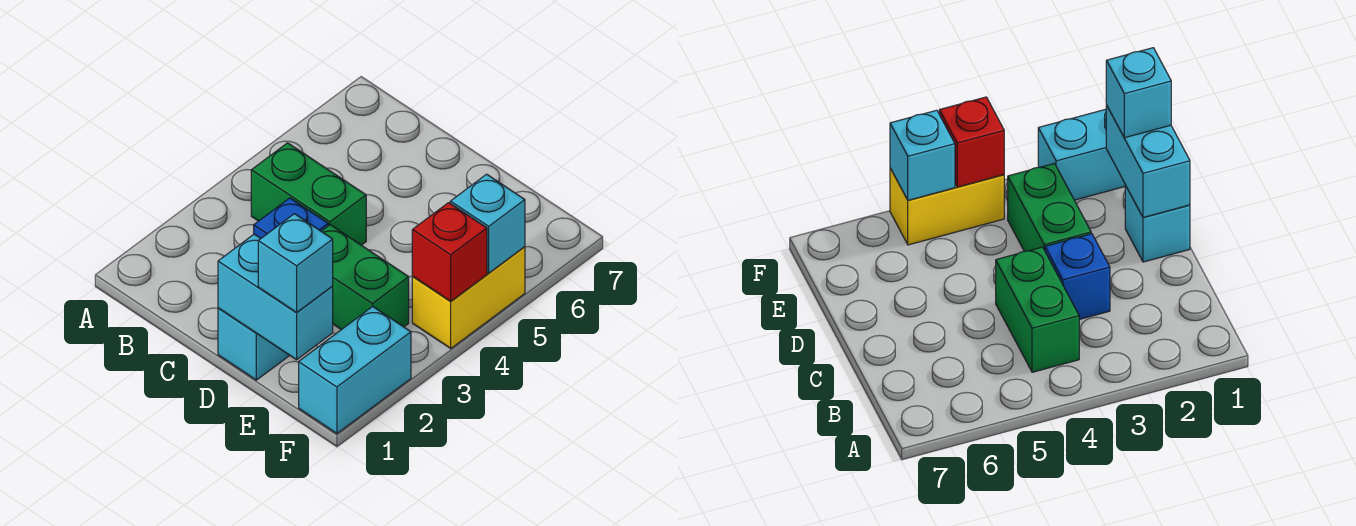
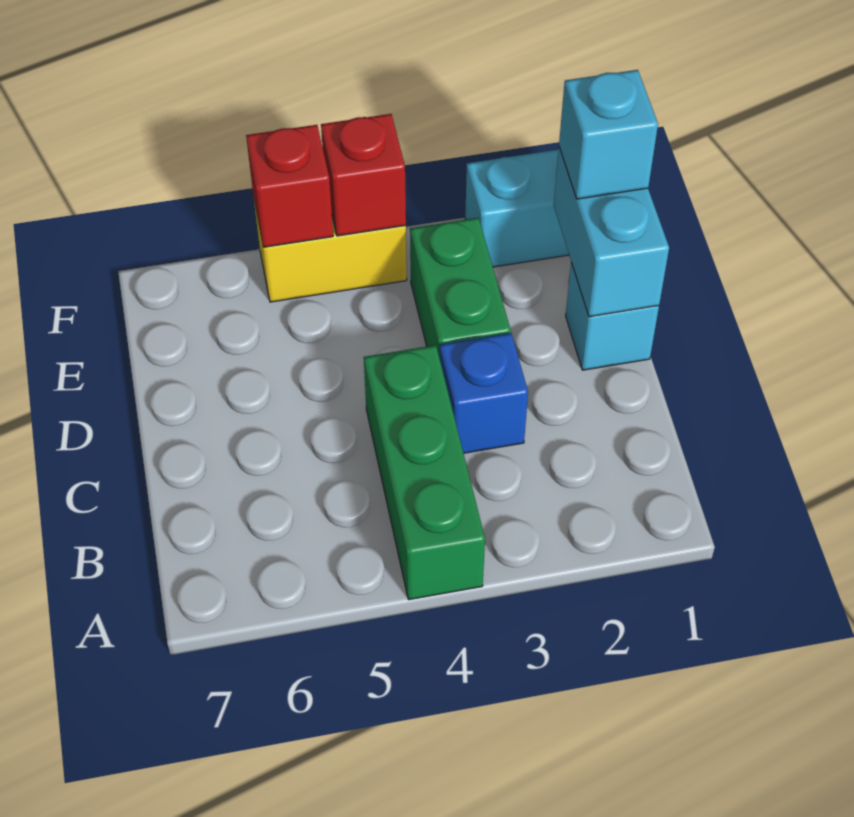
green brick B4:C4 level 1 -> green brick A4:C4 level 1
cyan brick F5 level 2 -> red brick F5 level 2

